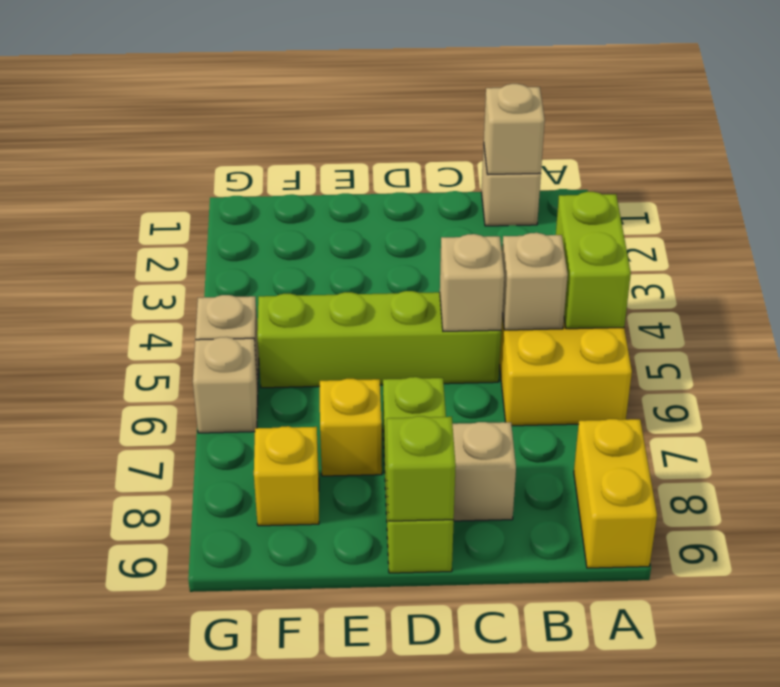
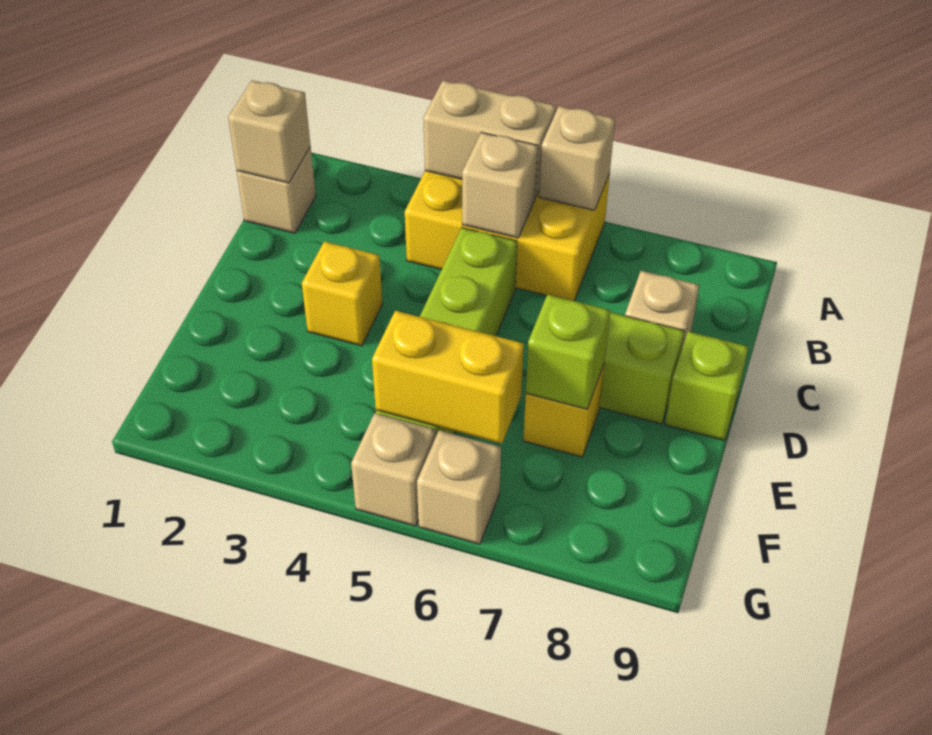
lime brick A4:A5 level 2 -> tan brick A4:A5 level 2
yellow brick A8:A9 level 1 -> yellow brick F5:F6 level 2
tan brick C5 level 2 -> tan brick A6 level 2
lime brick D9 level 2 -> lime brick E7 level 2
yellow brick F8 level 1 -> yellow brick D3 level 1

